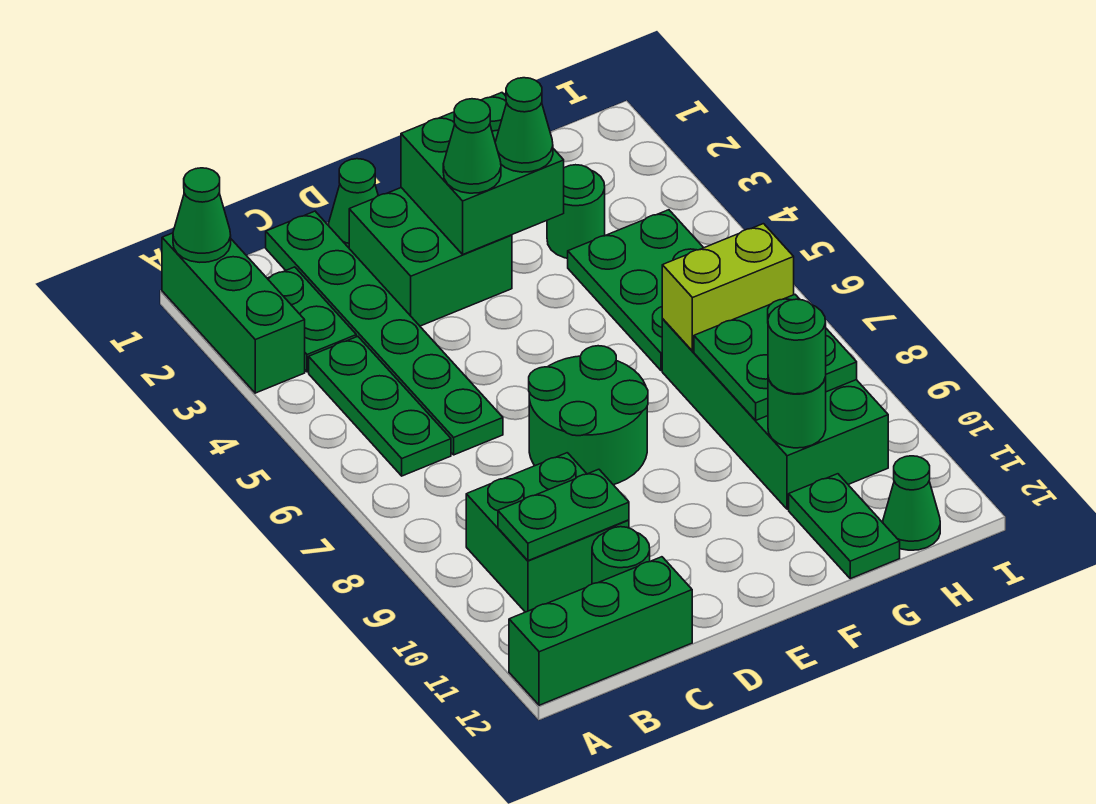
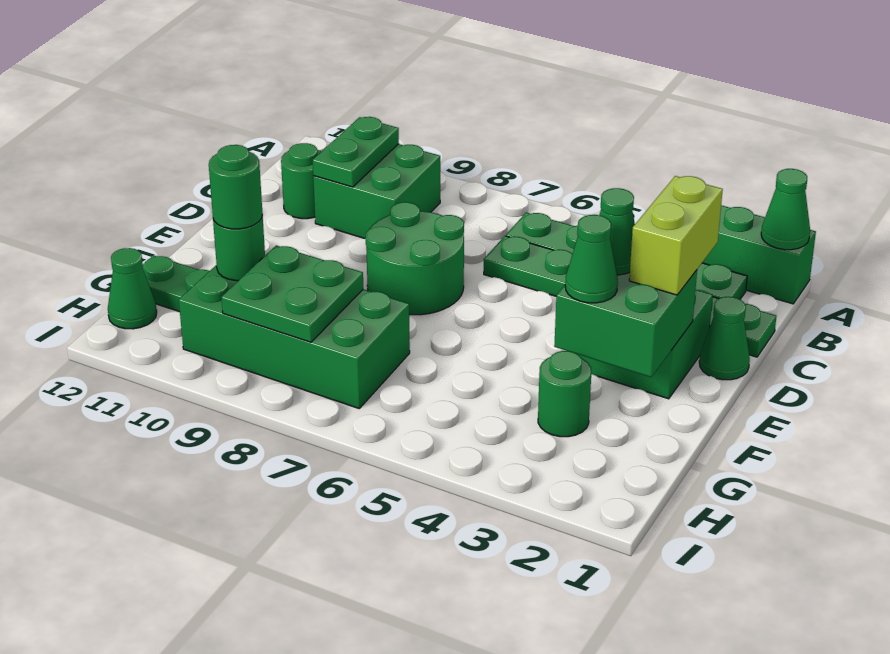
green brick A12:C12 level 1 -> none
green plate G4:H6 level 1 -> none
lime brick G7:H7 level 2 -> lime brick D2:E2 level 3

